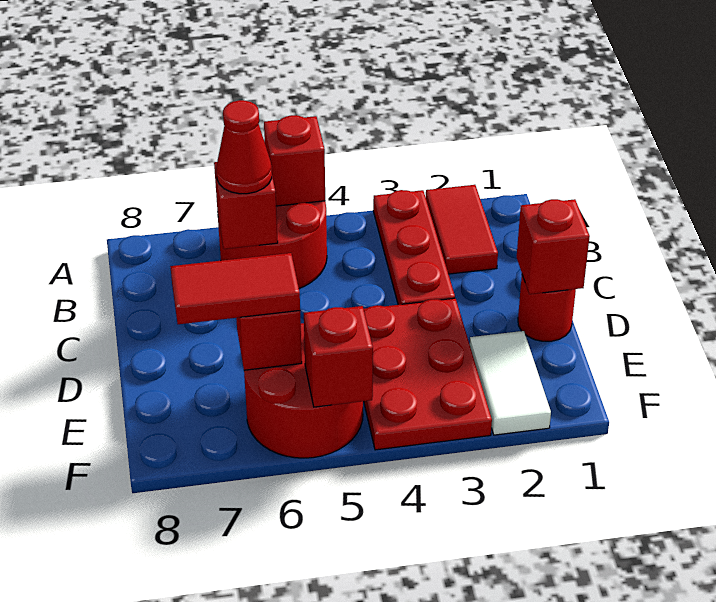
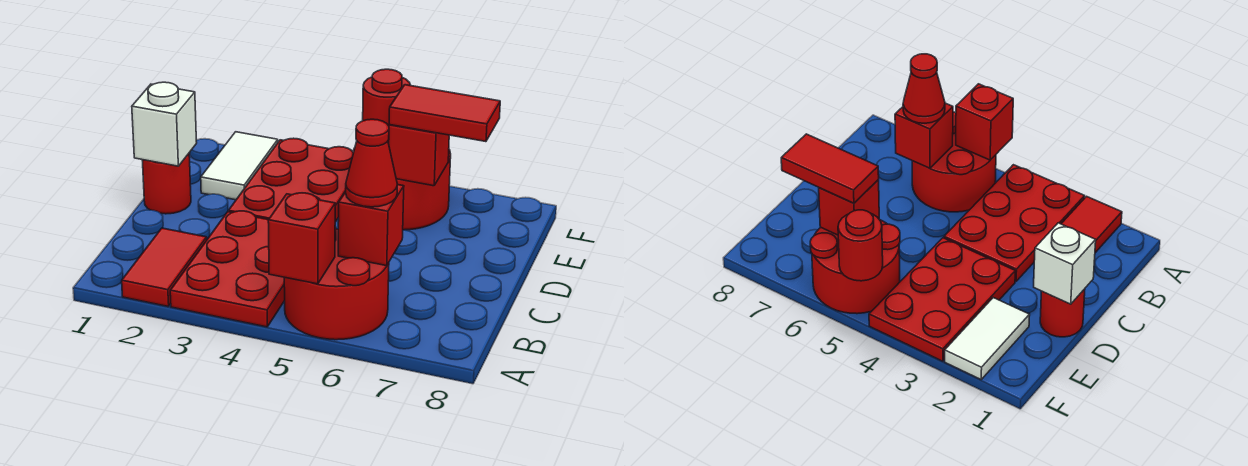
red plate A3:C3 level 1 -> red plate A3:C4 level 1
red brick D1 level 2 -> white brick D1 level 2
red brick F5 level 2 -> red round brick F5 level 2

